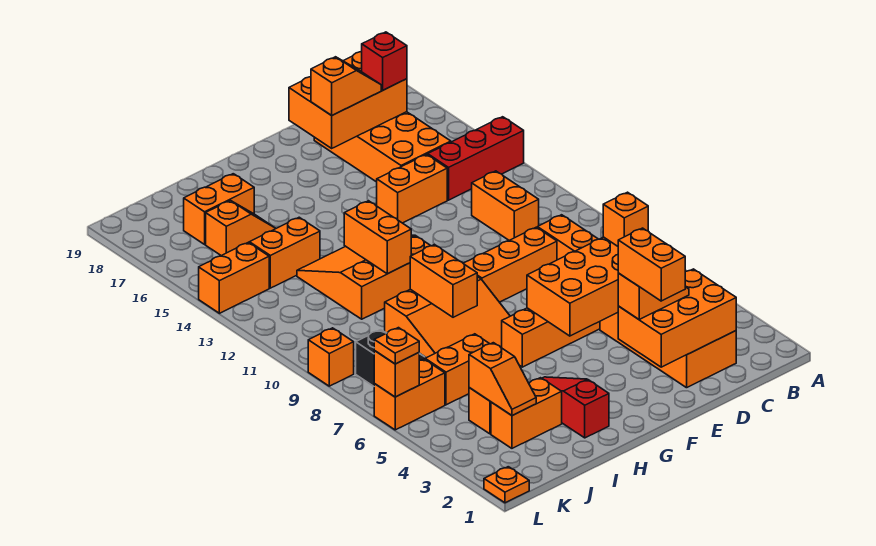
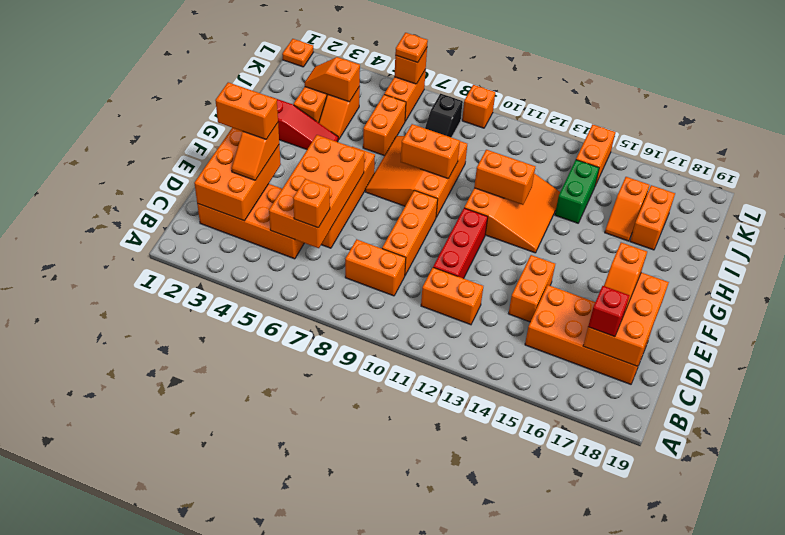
red brick A14:C14 level 1 -> red brick D11:F11 level 1
orange brick I14:J14 level 1 -> green brick I14:J14 level 1

